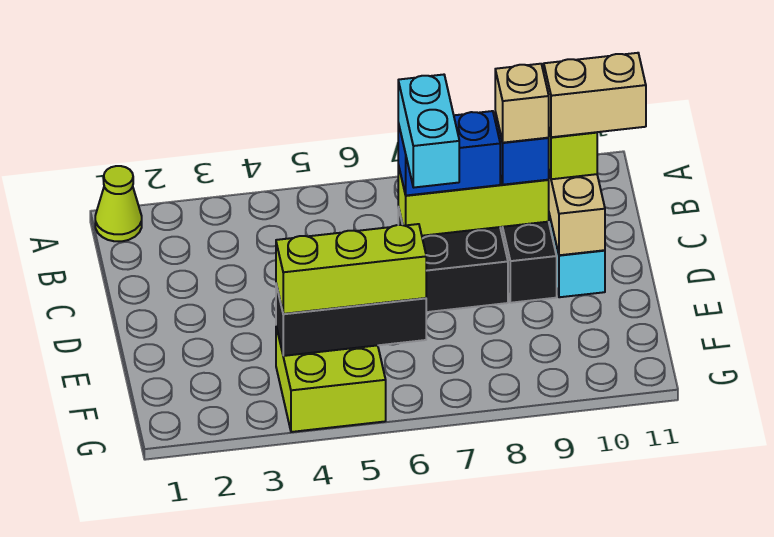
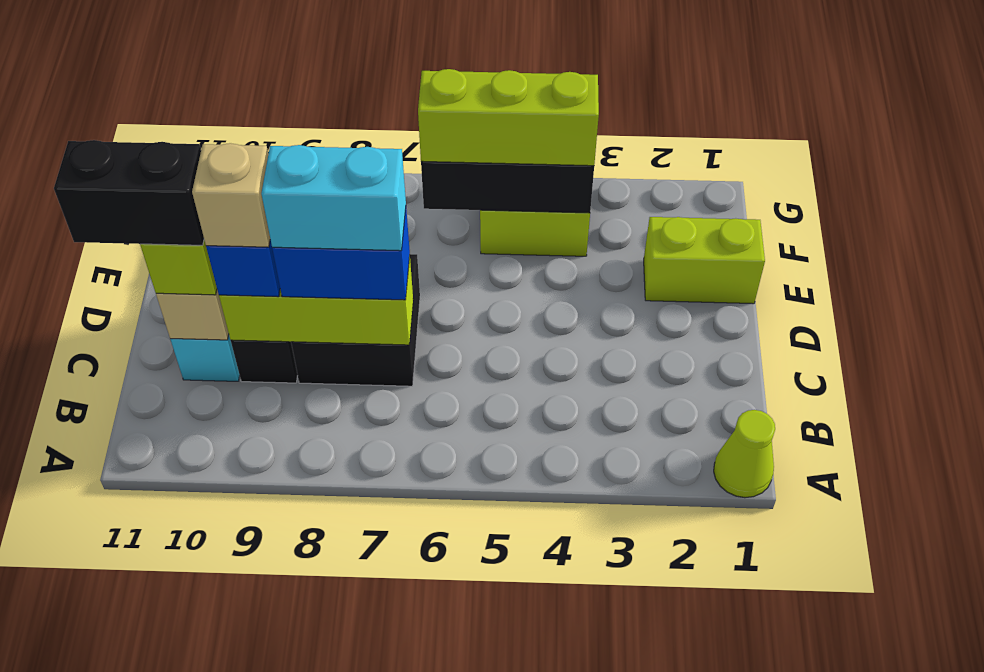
cyan brick C7:D7 level 4 -> cyan brick C7:C8 level 4
tan brick C10:C11 level 4 -> black brick C10:C11 level 4
none -> lime brick E1:E2 level 1

